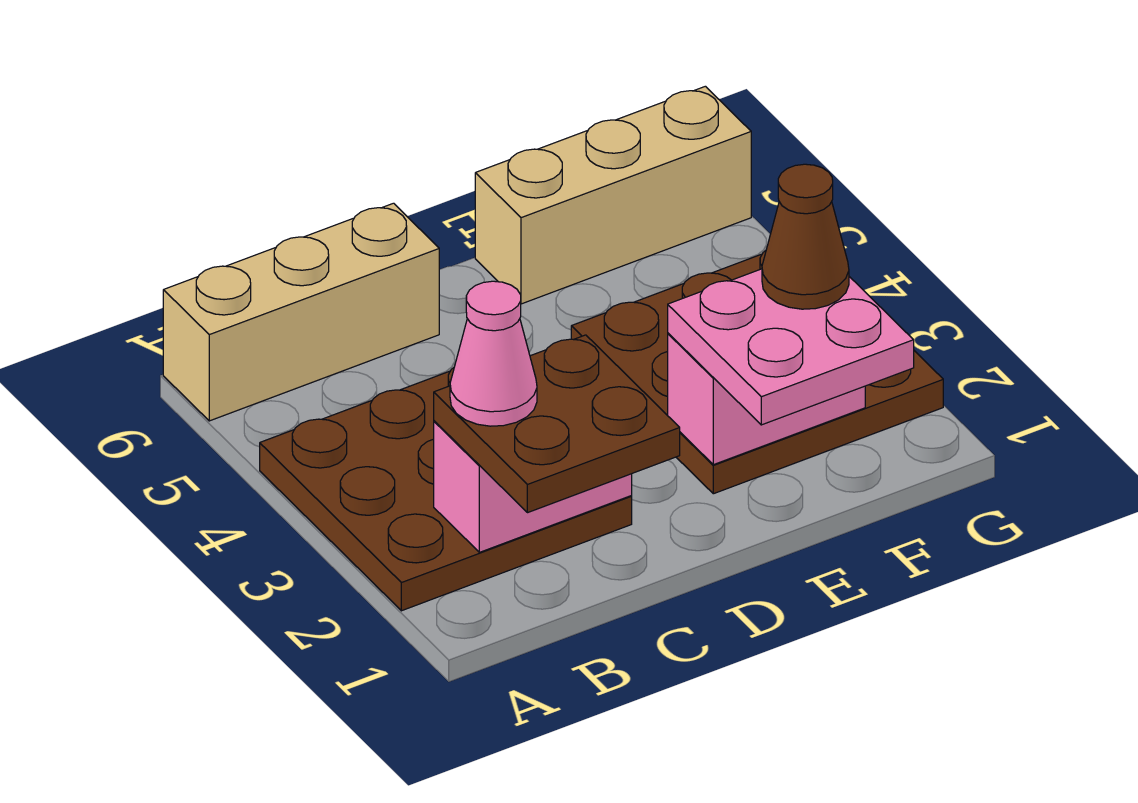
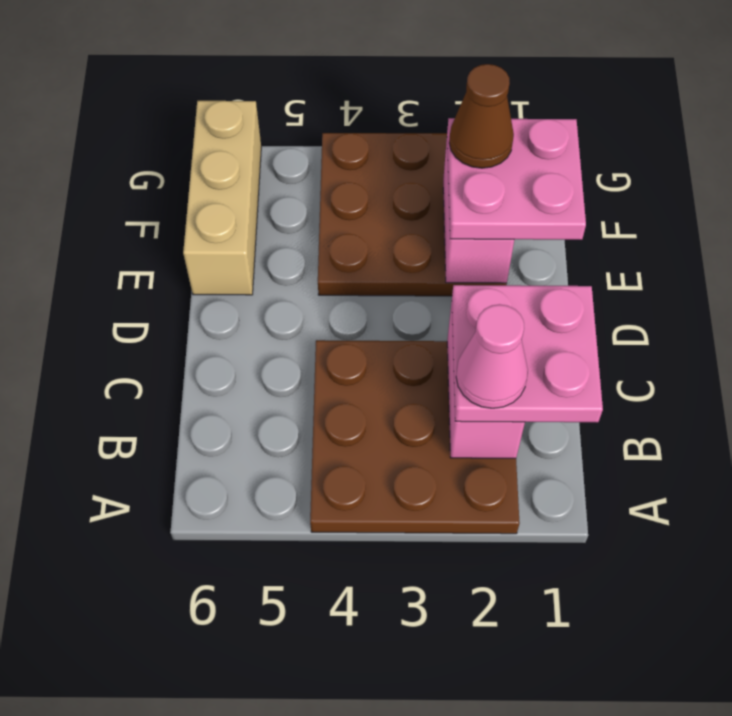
tan brick A6:C6 level 1 -> none
brown plate B1:C2 level 3 -> pink plate B1:C2 level 3

